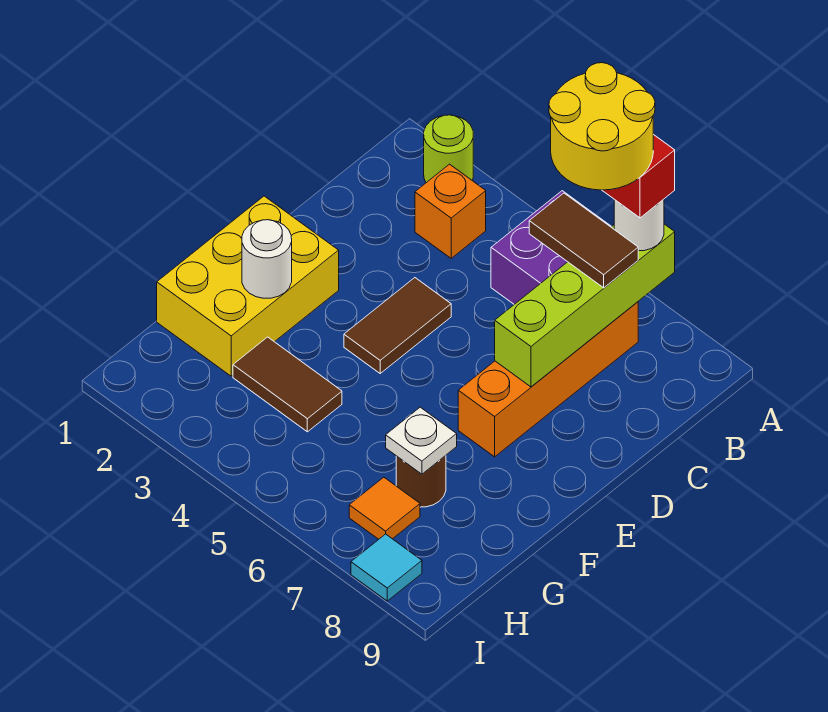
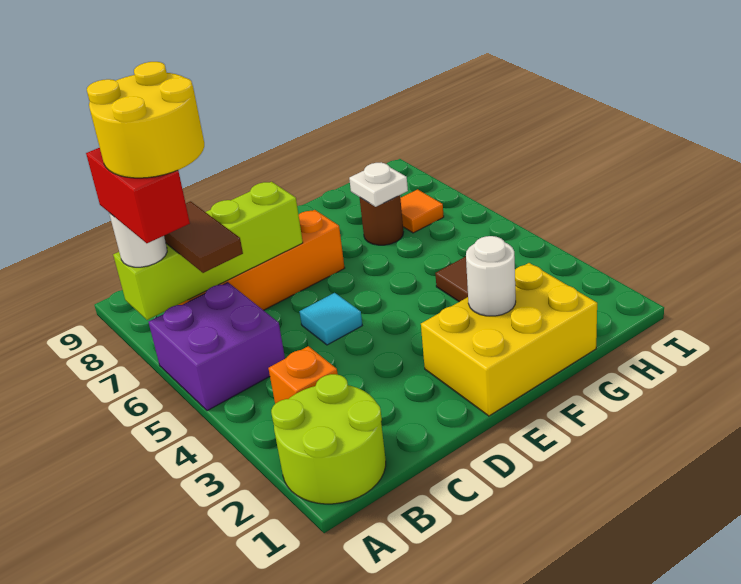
lime round brick A2 level 1 -> lime round brick A1:B2 level 1
brown tile D4:E4 level 1 -> none
cyan tile I8 level 1 -> cyan tile D5 level 1

